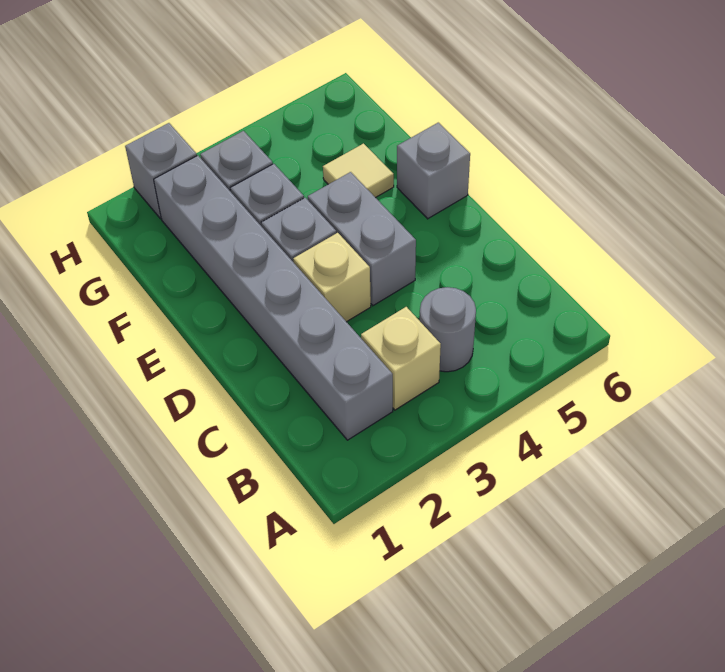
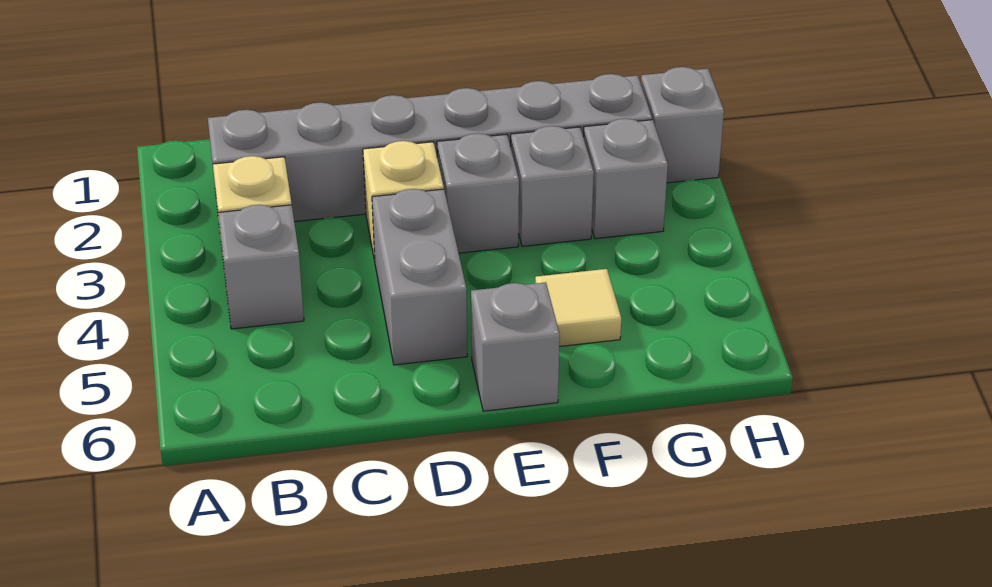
grey round brick B4 level 1 -> grey brick B4 level 1
grey brick D4:E4 level 1 -> grey brick D4:D5 level 1

